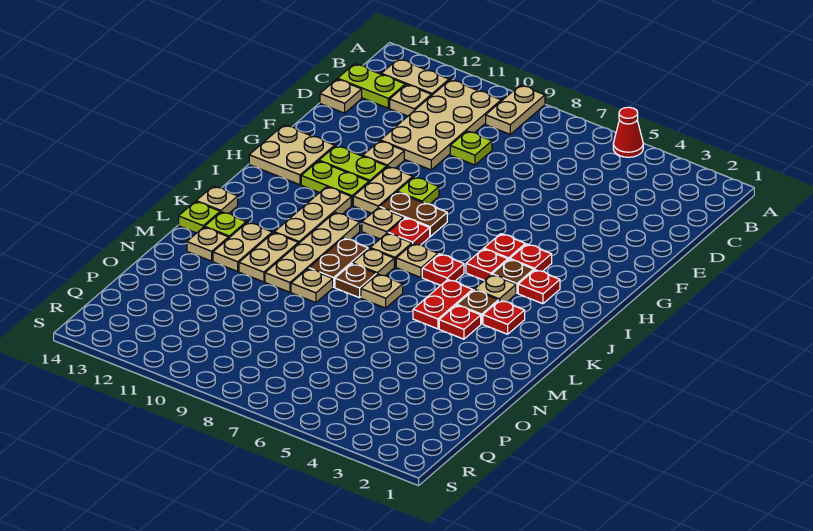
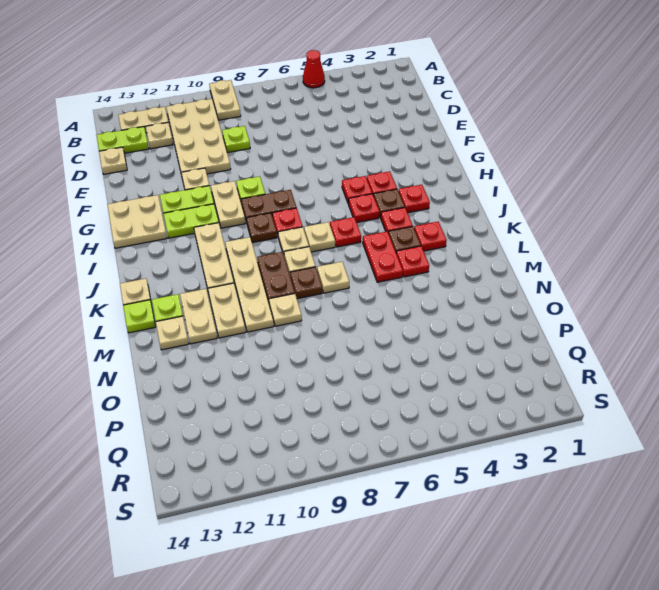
tan plate I9 level 1 -> brown plate I9 level 1
tan plate J4 level 1 -> red plate J4 level 1

